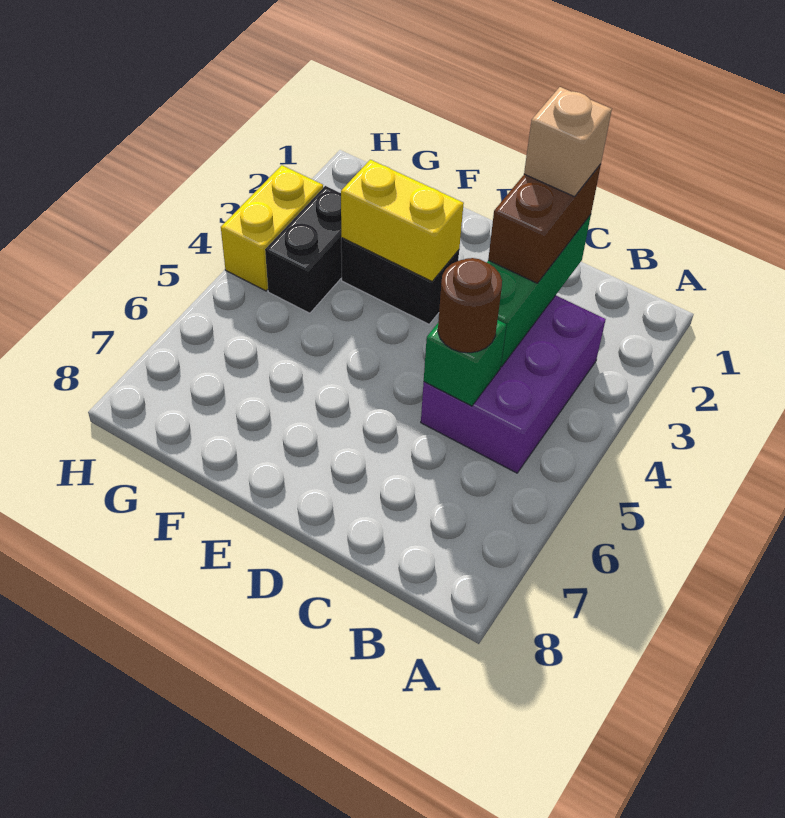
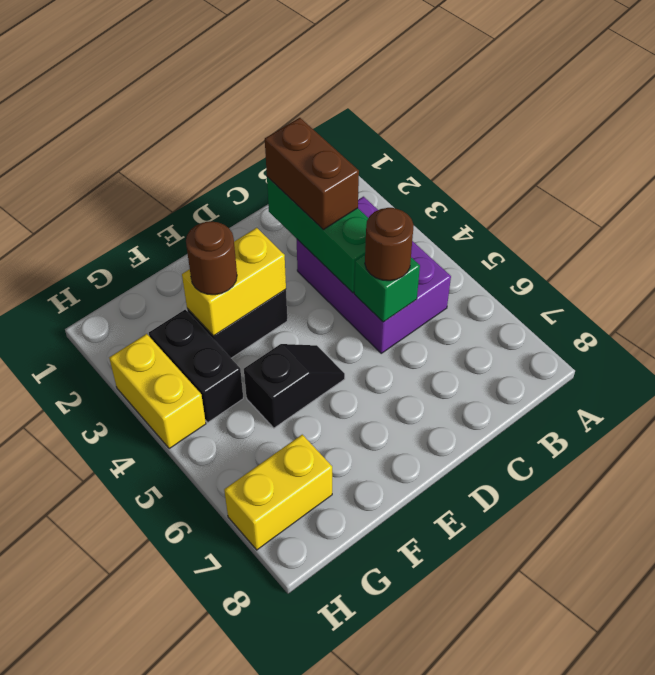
tan brick C2 level 4 -> none
none -> black slope E5:F5 level 1 top F
none -> brown round brick F3 level 3
none -> yellow brick G7:H7 level 1

